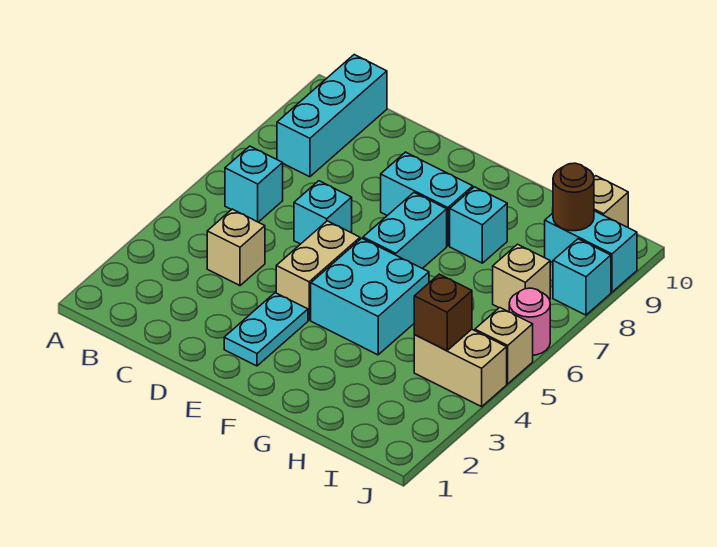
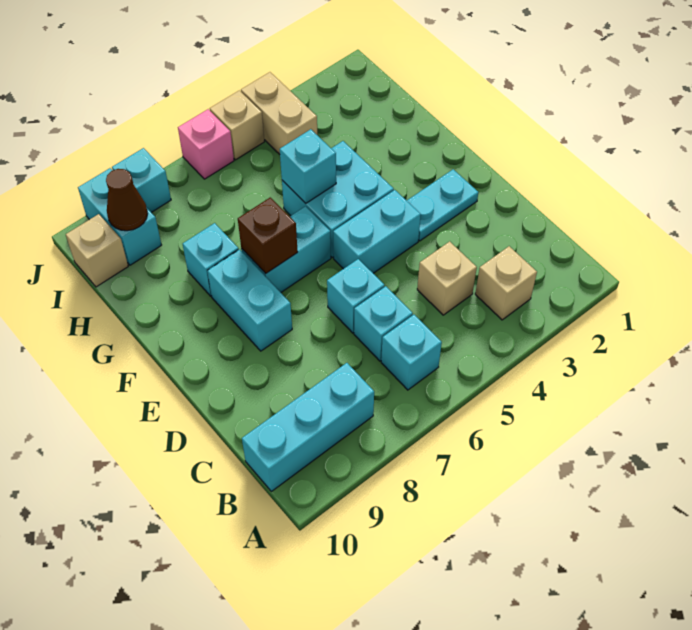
none -> cyan brick C6 level 1
tan brick E4:E5 level 1 -> cyan brick E4:E5 level 1
none -> cyan brick G5 level 2
brown brick I4 level 2 -> brown brick F7 level 2
tan brick I7 level 1 -> tan brick B3 level 1
brown round brick I9 level 2 -> brown cone I9 level 2
pink round brick J6 level 1 -> pink brick J6 level 1

